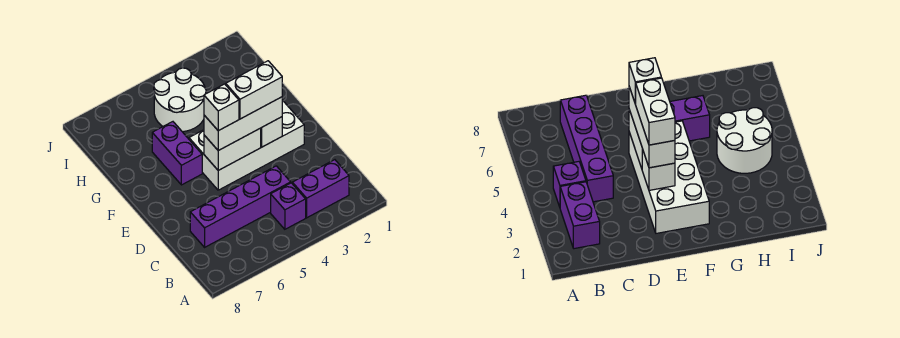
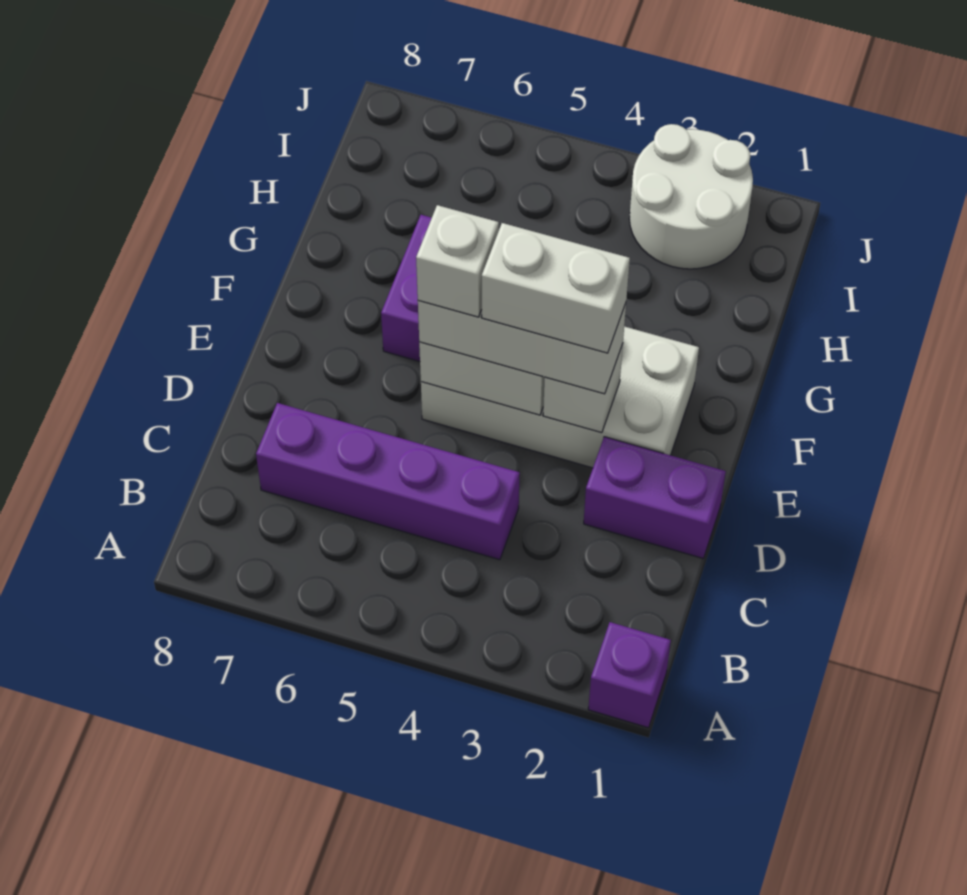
purple brick B2:B3 level 1 -> purple brick D1:D2 level 1
purple brick B4 level 1 -> purple brick A1 level 1
white round brick H4:I5 level 1 -> white round brick I2:J3 level 1

